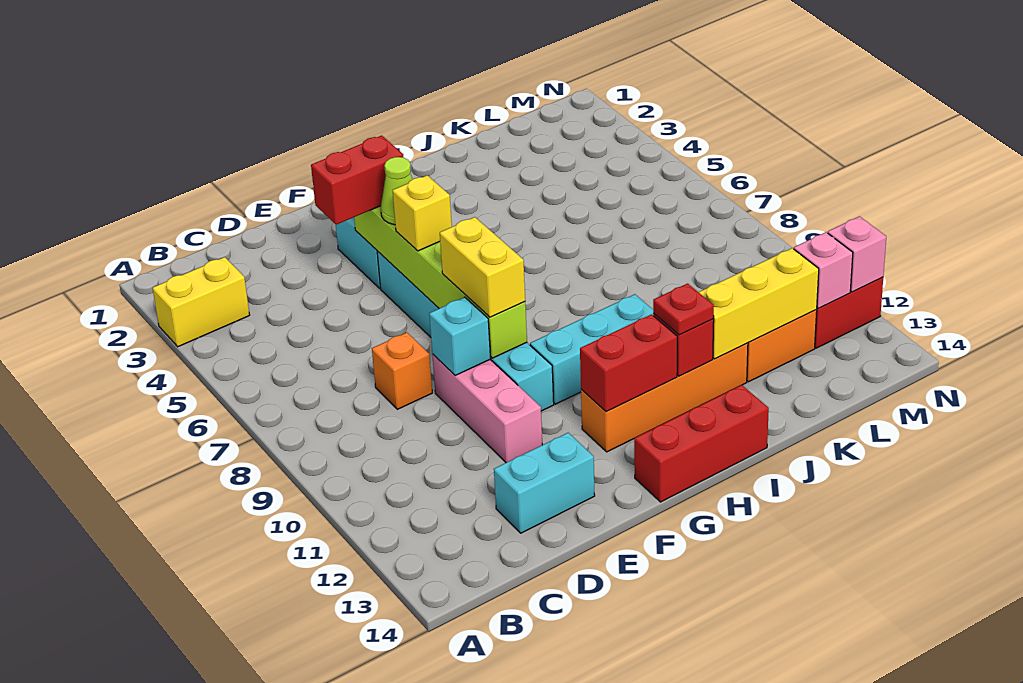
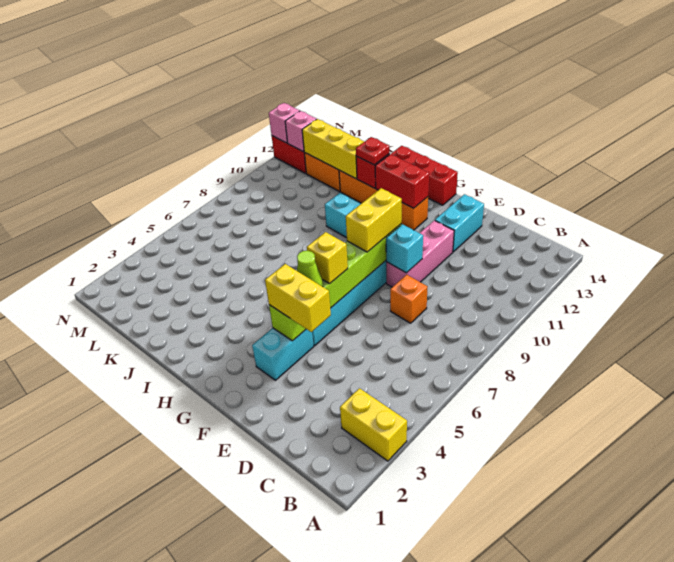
cyan brick D13:E13 level 1 -> cyan brick E12:E13 level 1
red brick E4:F4 level 3 -> yellow brick E4:F4 level 3

